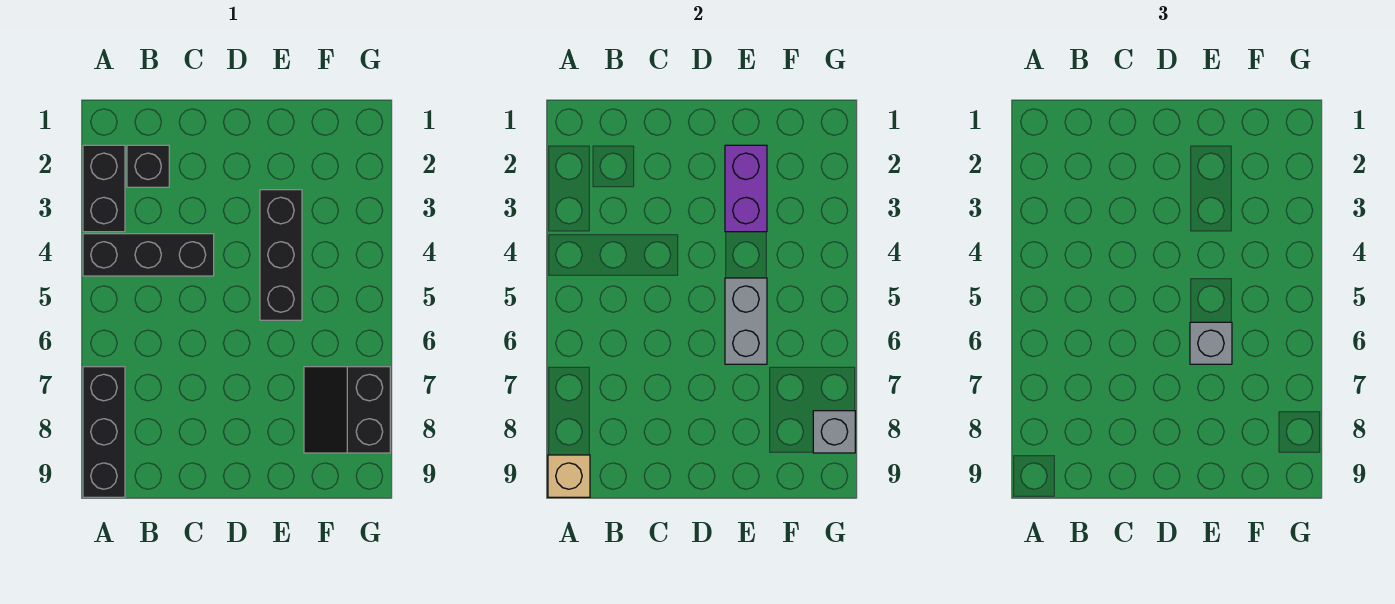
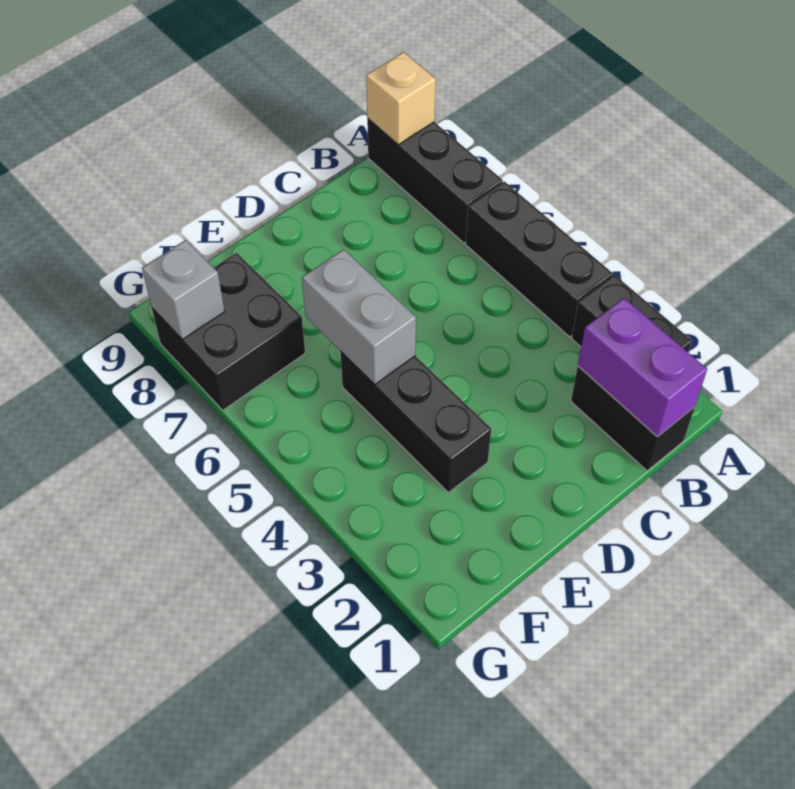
black brick A4:C4 level 1 -> black brick A4:A6 level 1
black brick B2 level 1 -> black brick B1:B2 level 1
purple brick E2:E3 level 2 -> purple brick B1:B2 level 2
grey brick E6 level 3 -> none
black slope F7:G8 level 1 top G -> black brick F7:G8 level 1

